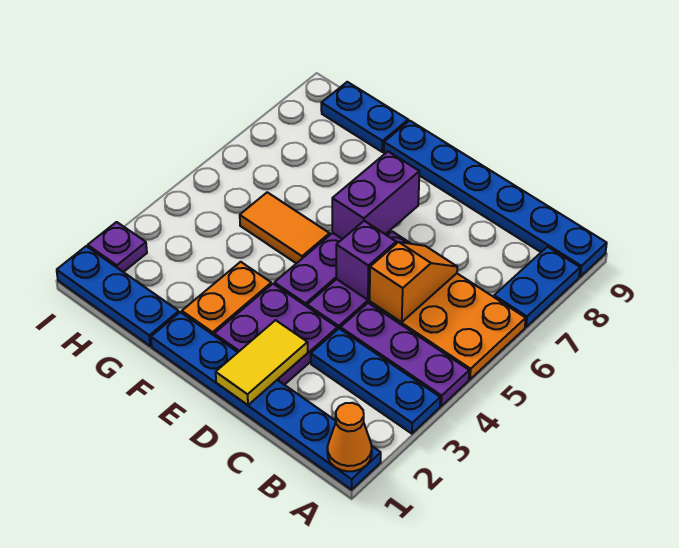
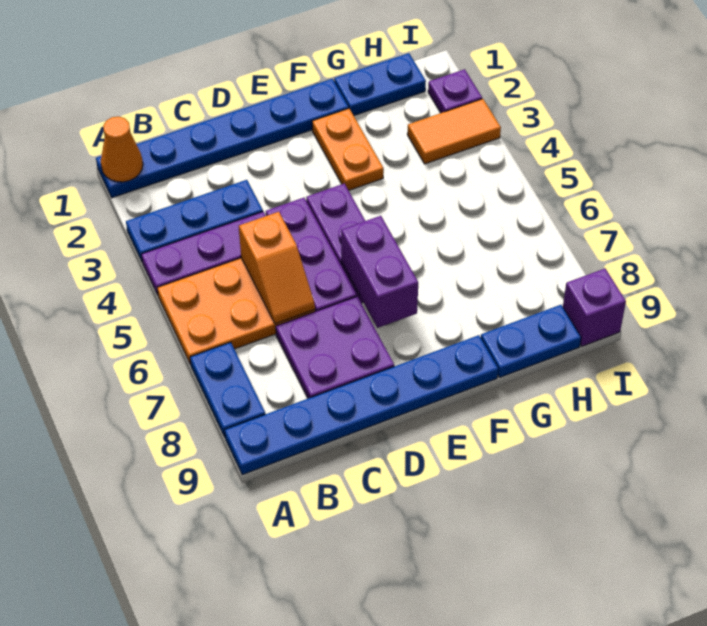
yellow tile D1:D2 level 2 -> none
purple plate D2:E3 level 1 -> purple plate C7:D8 level 1
purple brick D5 level 2 -> purple brick I9 level 1
orange tile F5:G5 level 1 -> orange tile H3:I3 level 1
blue plate G1:I1 level 1 -> blue plate G1:H1 level 1

